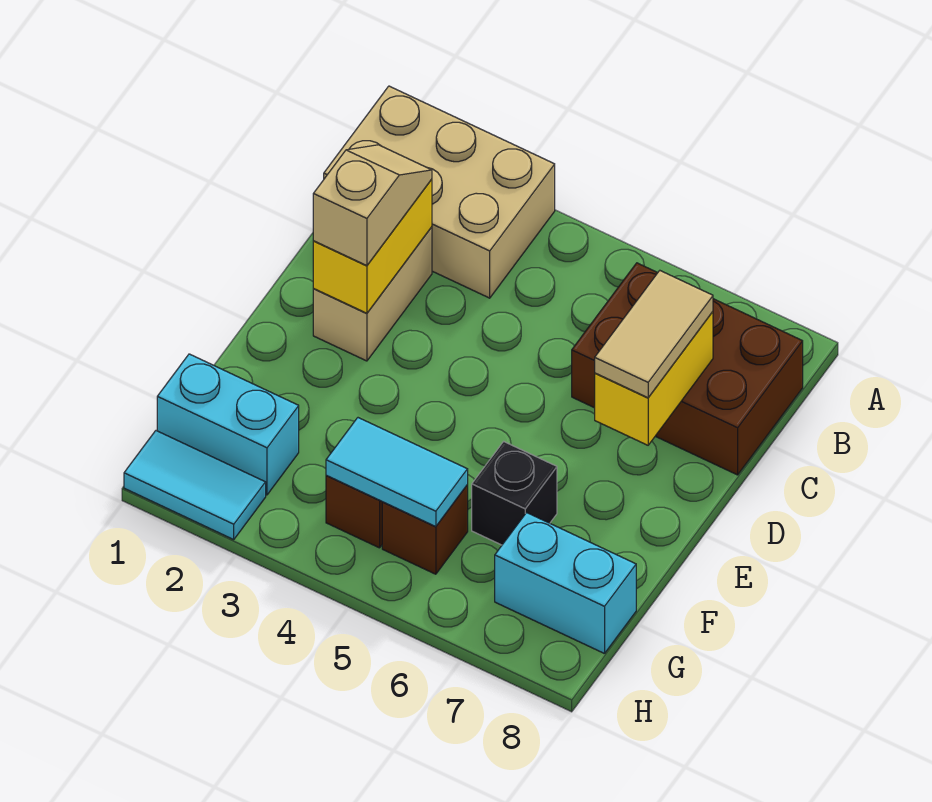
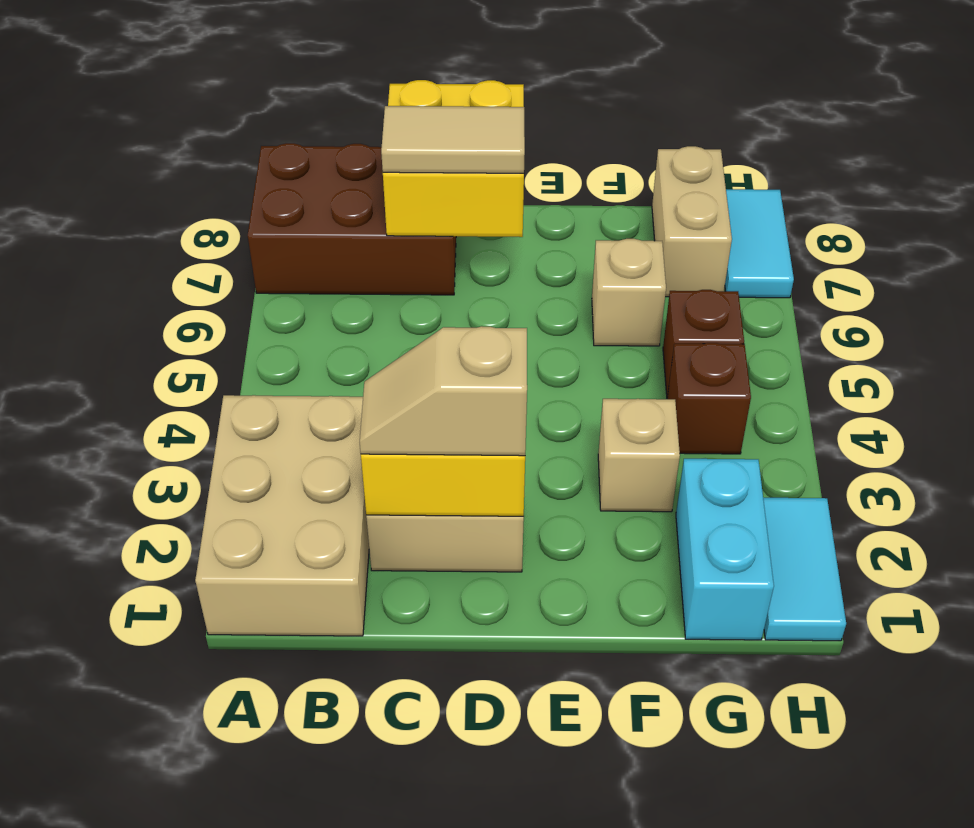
brown brick B6:C8 level 1 -> brown brick A7:C8 level 1
yellow brick C7:D7 level 2 -> yellow brick C7:D8 level 2
none -> tan brick F3 level 1
black brick F6 level 1 -> tan brick F6 level 1
cyan tile G4:G5 level 2 -> cyan tile H7:H8 level 1
cyan brick G7:G8 level 1 -> tan brick G7:G8 level 1

